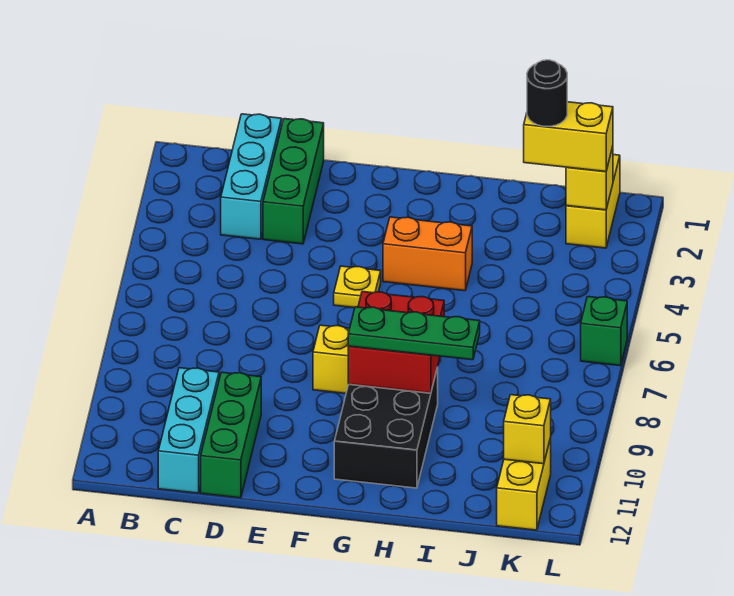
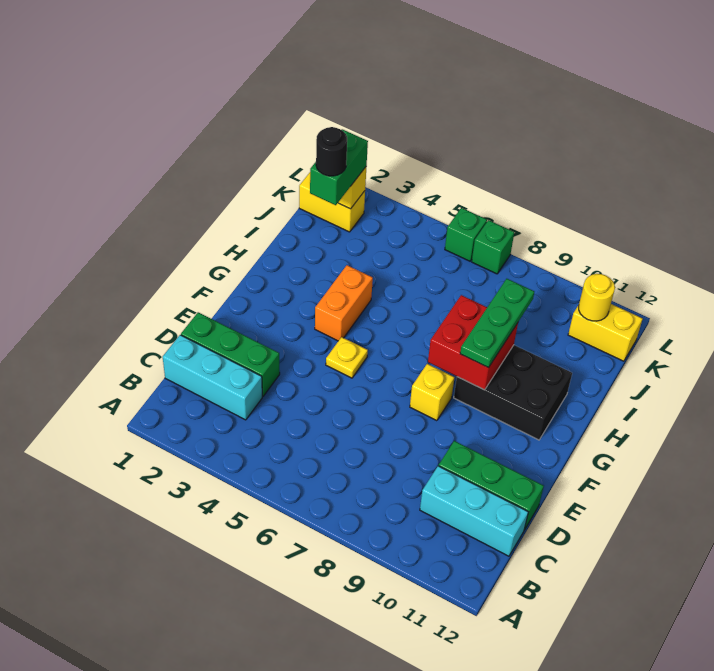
yellow brick J2:K2 level 3 -> green brick J2:K2 level 3
yellow brick K11 level 2 -> yellow round brick K11 level 2
none -> green brick L7 level 1

